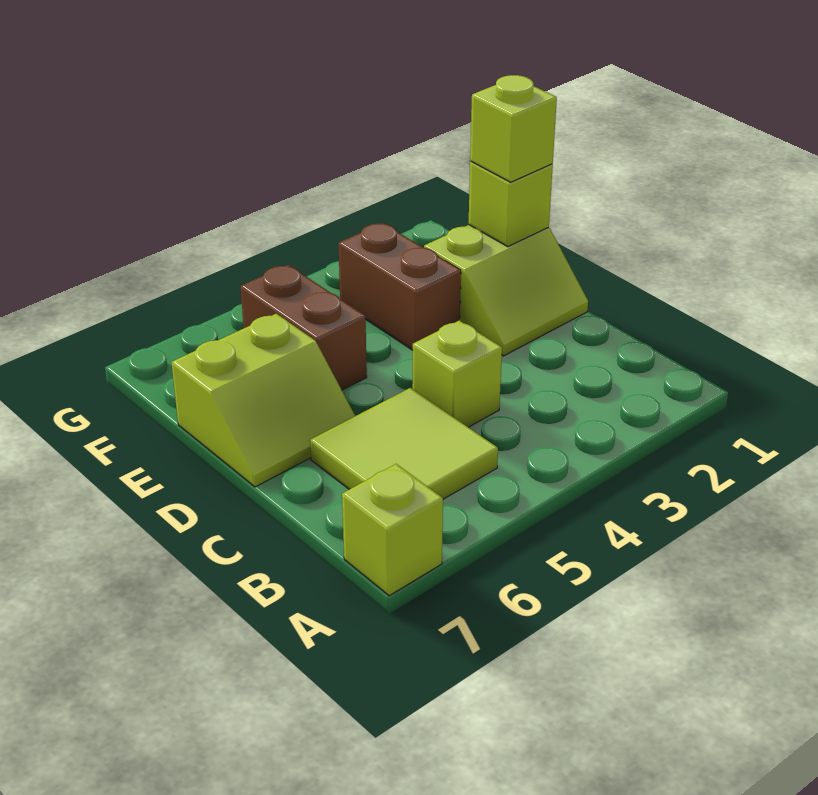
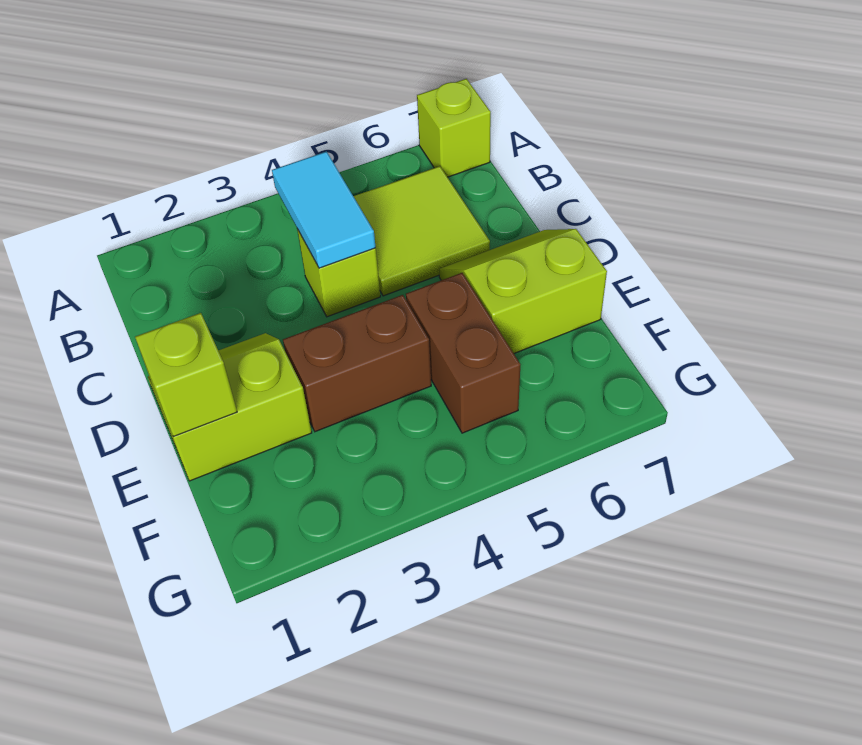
none -> cyan tile B4:C4 level 2
lime brick E1 level 3 -> none
brown brick E3:F3 level 1 -> brown brick E3:E4 level 1

